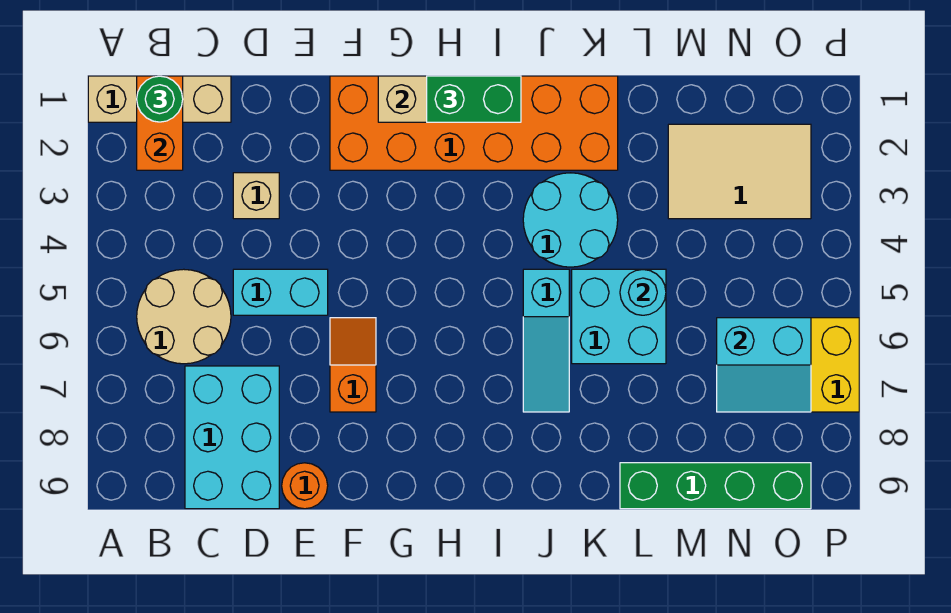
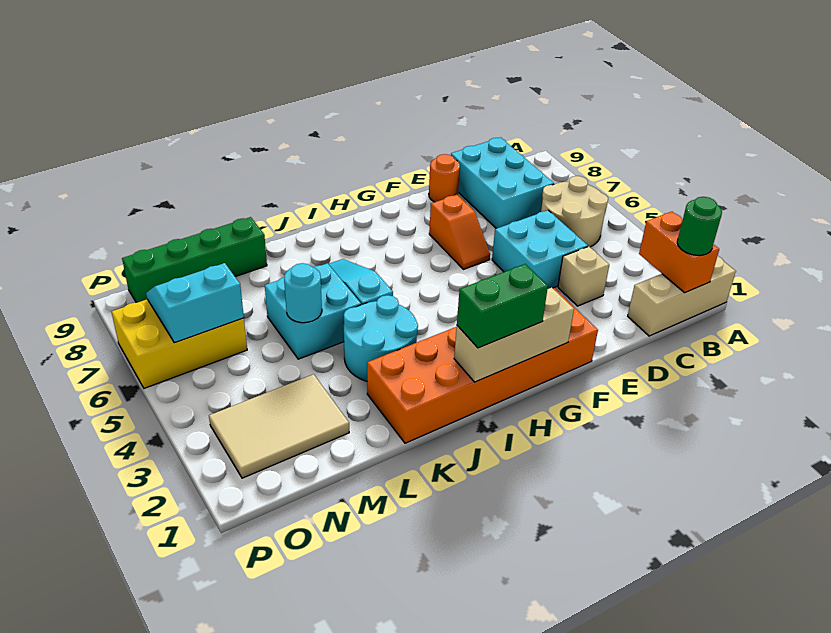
cyan brick D5:E5 level 1 -> cyan brick D4:E5 level 1

